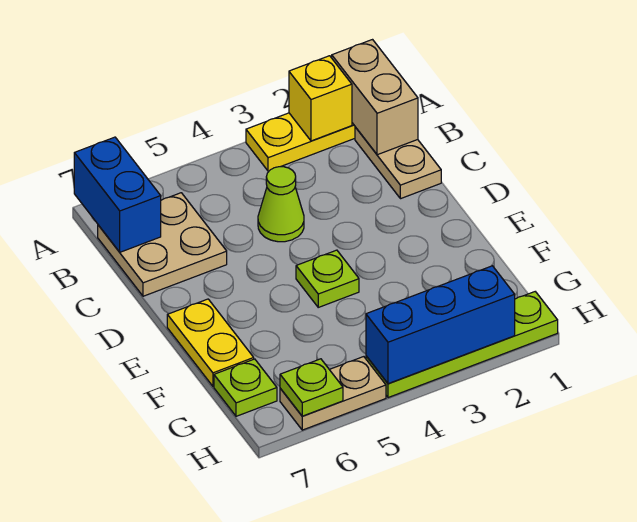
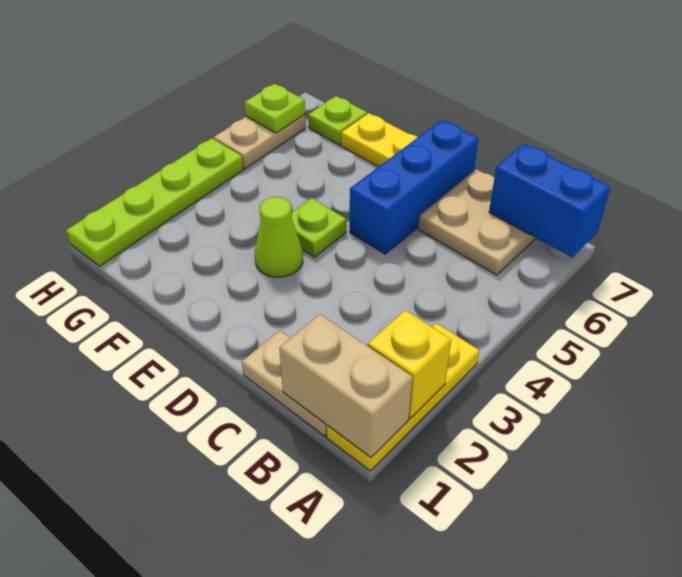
lime cone C4 level 1 -> lime cone E3 level 1
blue brick H2:H4 level 2 -> blue brick D5:D7 level 1

